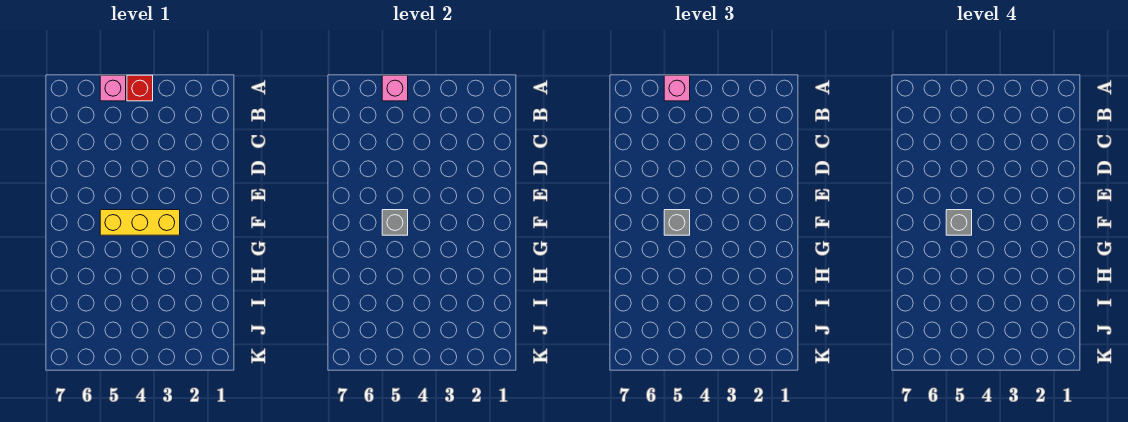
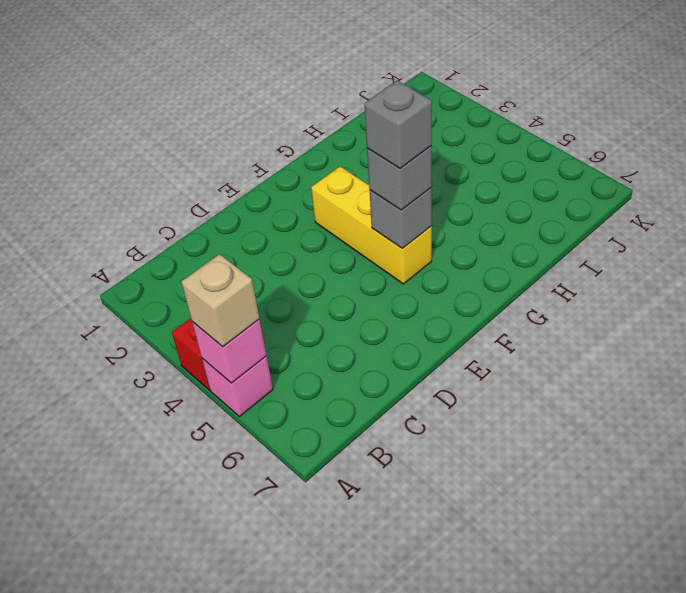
pink brick A5 level 3 -> tan brick A5 level 3

